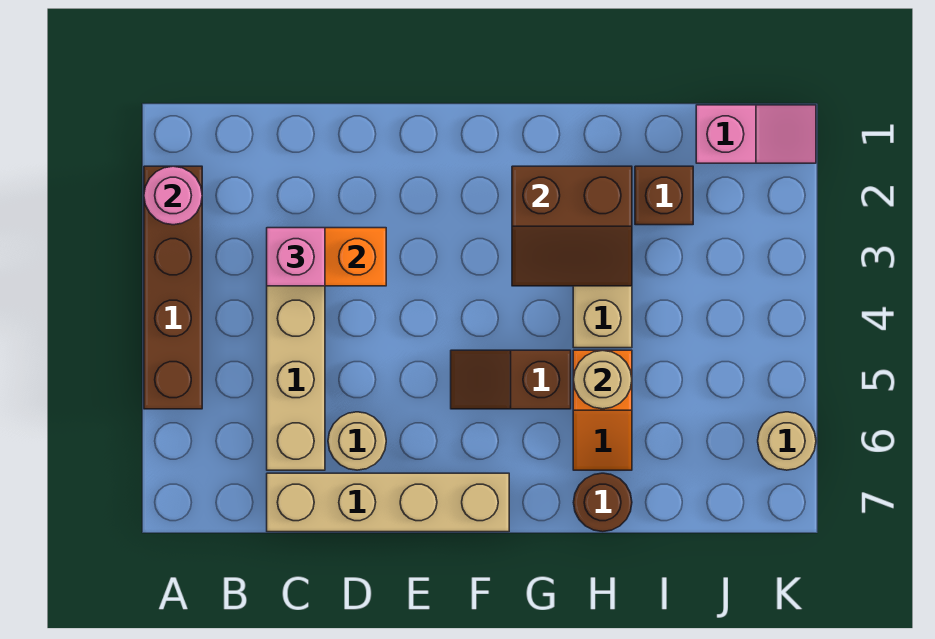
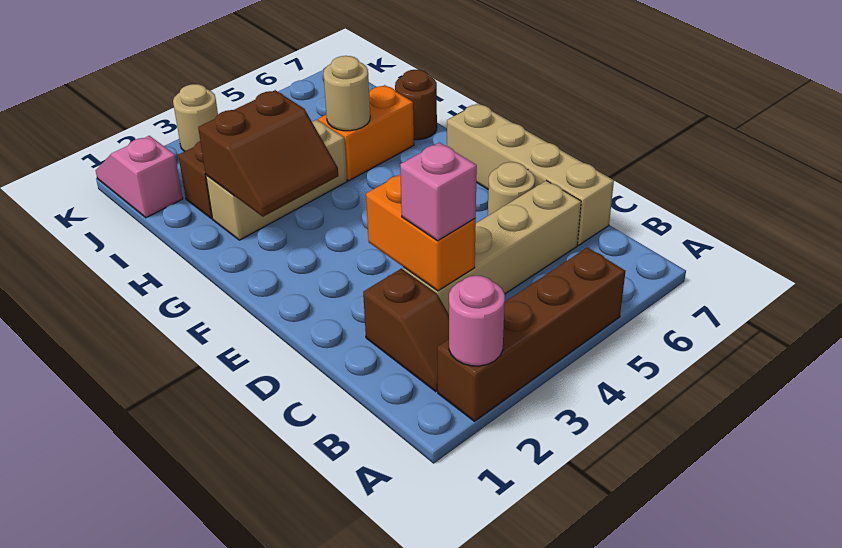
brown slope F5:G5 level 1 top G -> brown slope B2:C2 level 1 top C
brown slope G2:H3 level 2 top 2 -> brown slope G2:H3 level 2 top H
orange slope H5:H6 level 1 top 5 -> orange brick H5:H6 level 1
tan round brick K6 level 1 -> tan round brick K3 level 1

